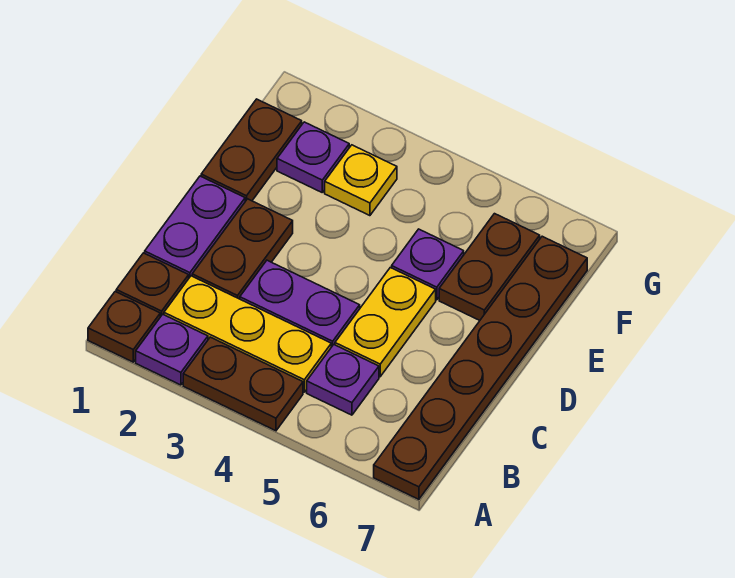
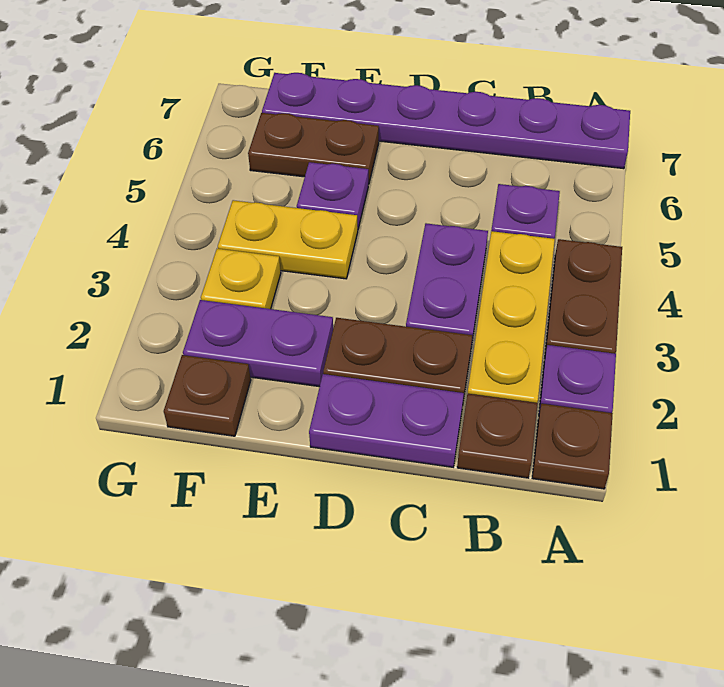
brown plate A7:F7 level 1 -> purple plate A7:F7 level 1
yellow plate C5:D5 level 1 -> yellow plate E4:F4 level 1
brown plate E1:F1 level 1 -> brown plate F1 level 1
purple plate F2 level 1 -> purple plate E2:F2 level 1

